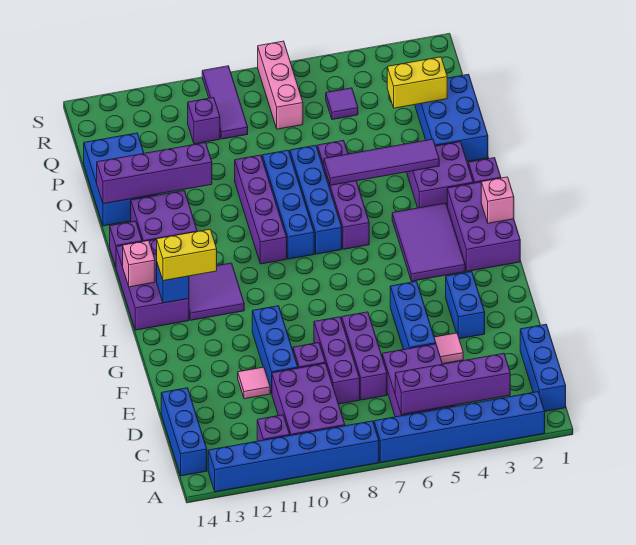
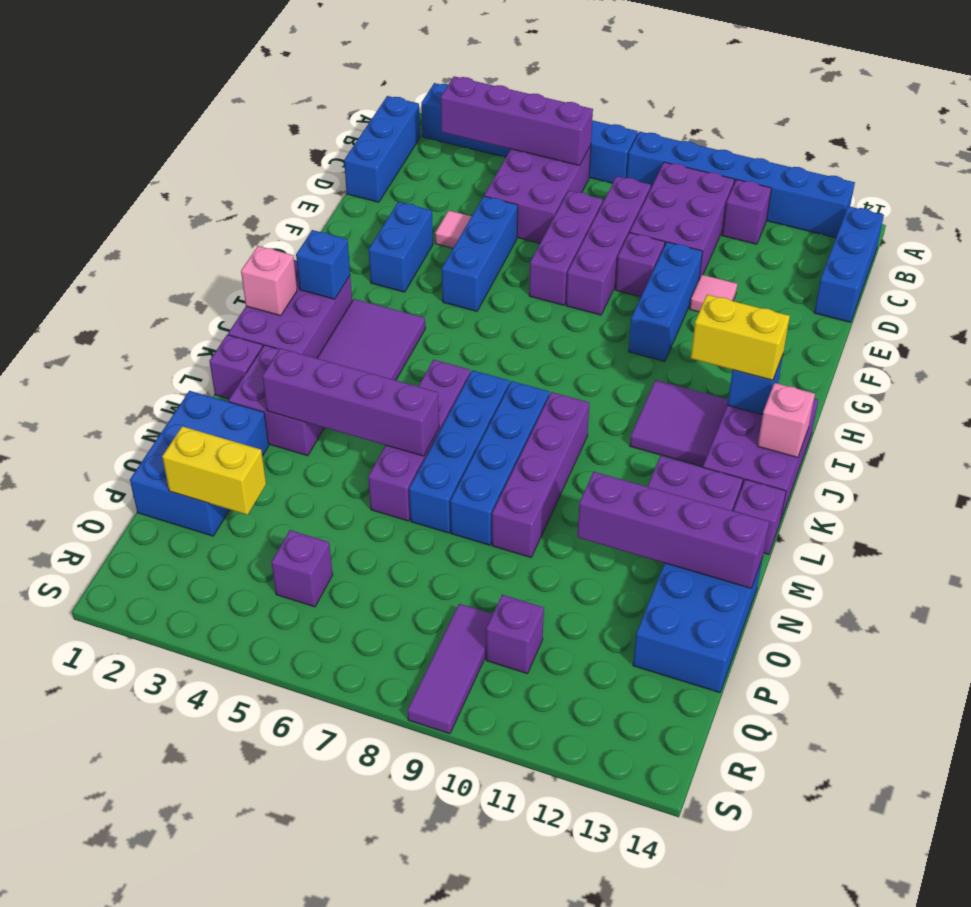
purple brick D8:F8 level 1 -> purple brick C8:F8 level 1
none -> blue brick I2 level 2
purple tile M3:M6 level 2 -> purple brick M3:M6 level 2
purple tile Q5 level 1 -> purple brick Q5 level 1
pink brick Q7:S7 level 1 -> none

